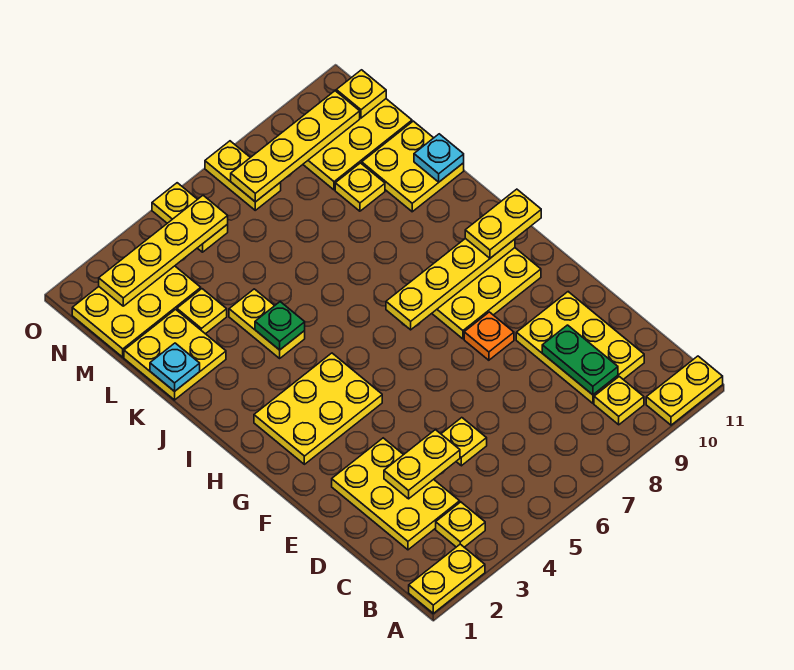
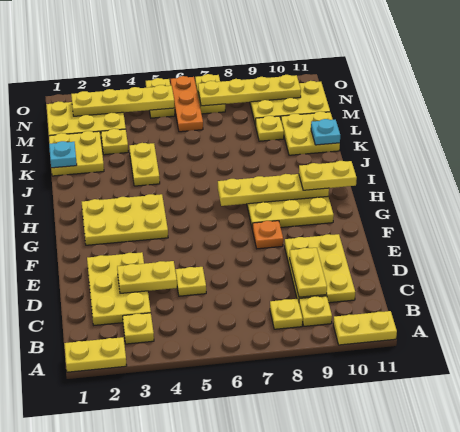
green plate C9:D9 level 2 -> yellow plate C9:D9 level 2
green plate J4 level 2 -> none
none -> orange plate M6:O6 level 1
yellow plate N11 level 2 -> yellow plate B8 level 1

